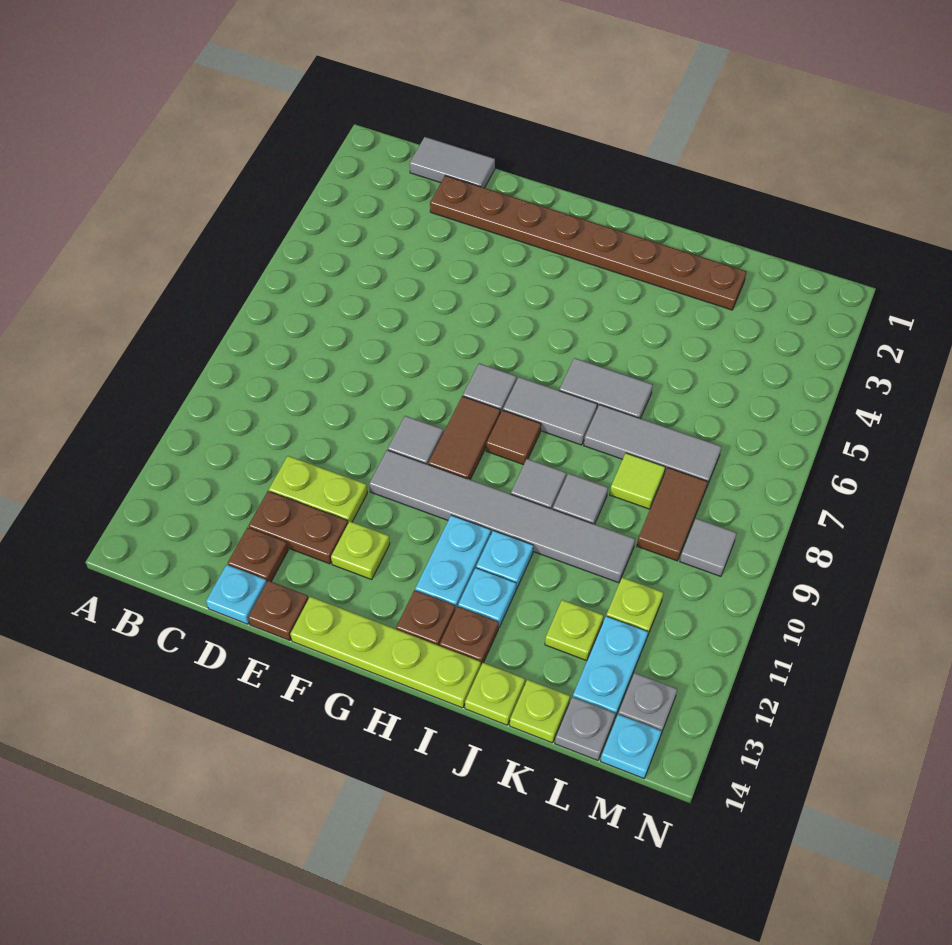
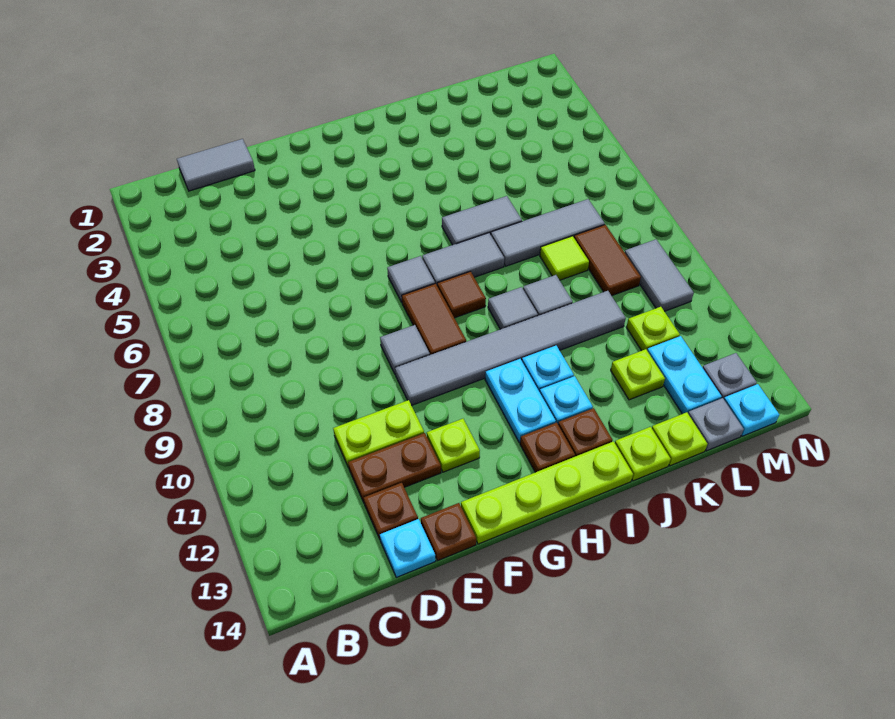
brown plate D2:K2 level 1 -> none
grey tile M9 level 1 -> grey tile M9:M10 level 1

